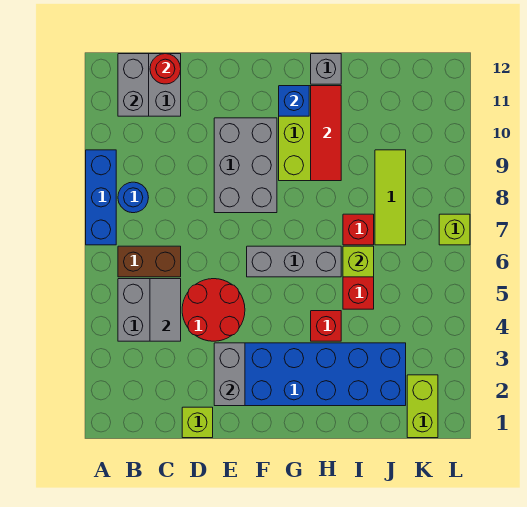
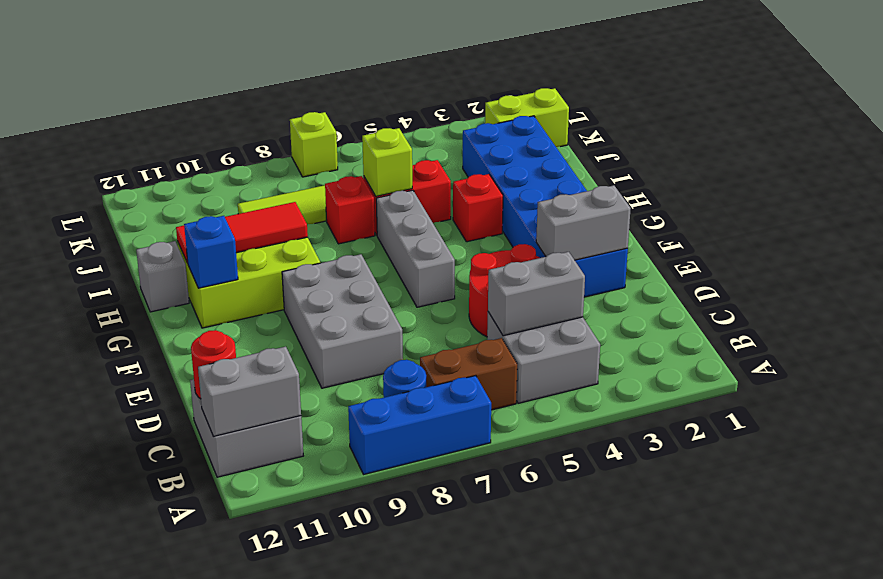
brown brick B6:C6 level 1 -> brown brick B6:B7 level 1
grey tile C4:C5 level 2 -> grey brick C4:C5 level 2
lime brick D1 level 1 -> none
grey brick E8:F10 level 1 -> grey brick D8:F9 level 1

